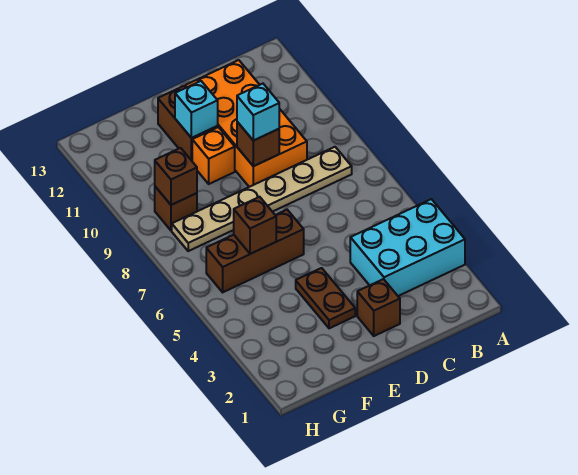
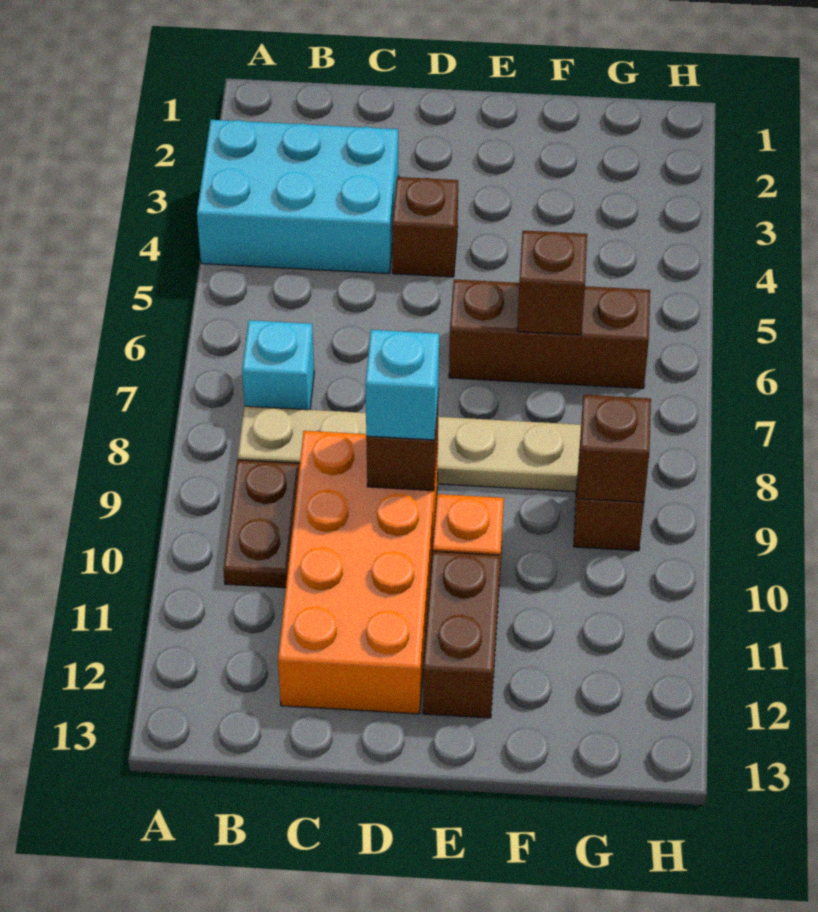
brown brick D2 level 1 -> brown brick D4 level 1
brown plate E3:E4 level 1 -> brown plate B9:B10 level 1
cyan brick E11 level 2 -> cyan brick B7 level 1

